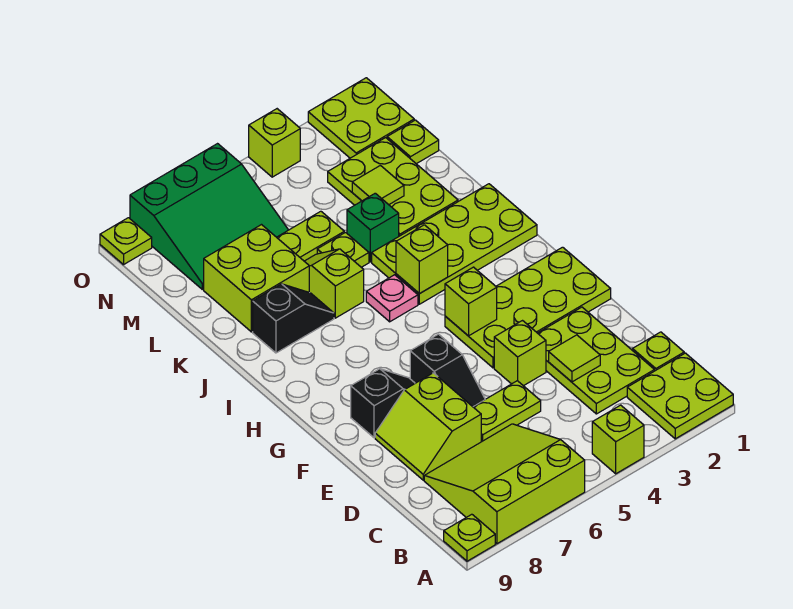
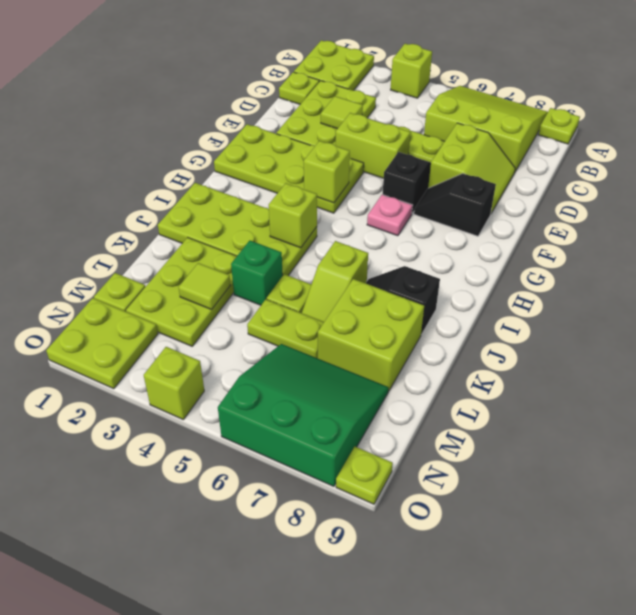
lime slope A6:C8 level 1 top A -> lime slope A6:C8 level 1 top C
lime brick E4 level 1 -> lime brick E4:E5 level 1
pink plate I5 level 1 -> pink plate G6 level 1

